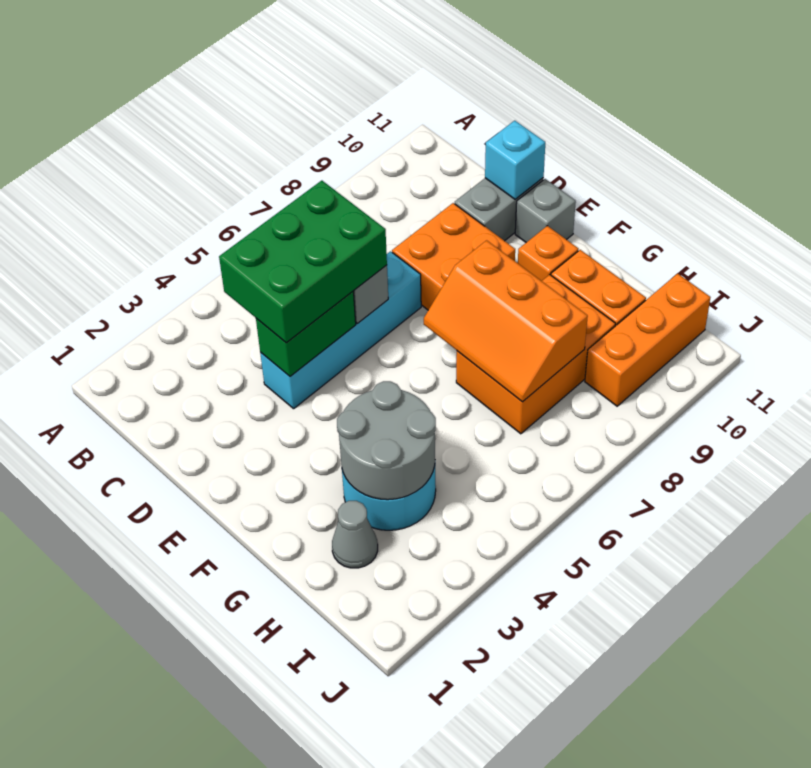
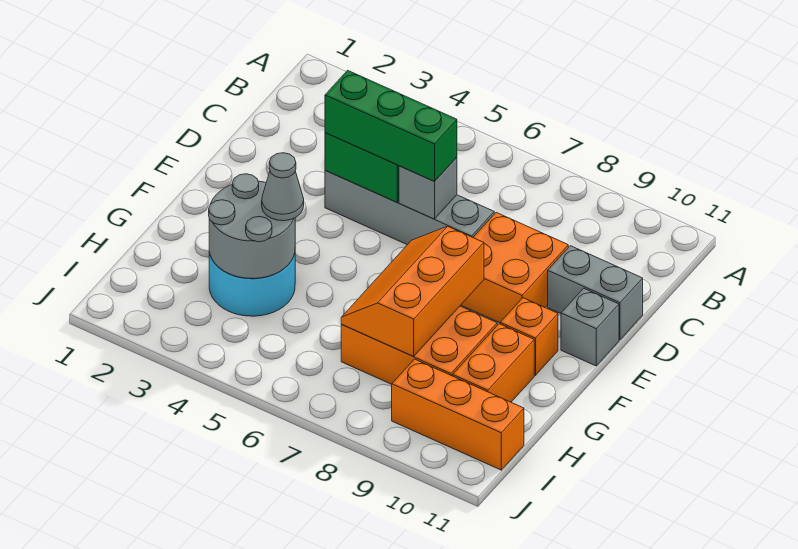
green brick C4:D6 level 3 -> green brick D4:D6 level 3
cyan brick D4:D7 level 1 -> grey brick D4:D7 level 1
cyan brick D11 level 2 -> none
grey cone H2 level 1 -> grey cone G4 level 3

